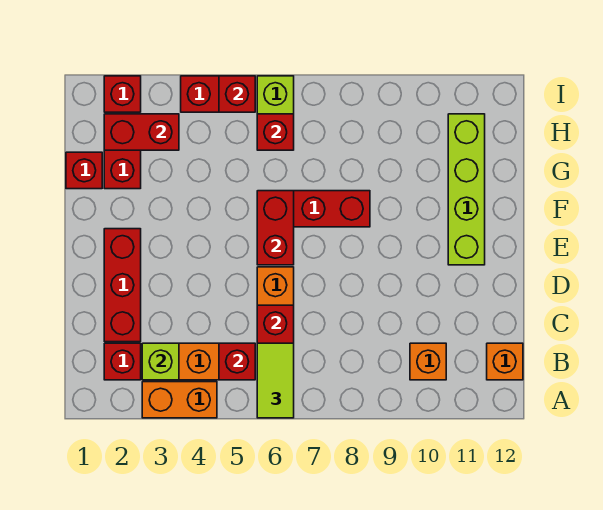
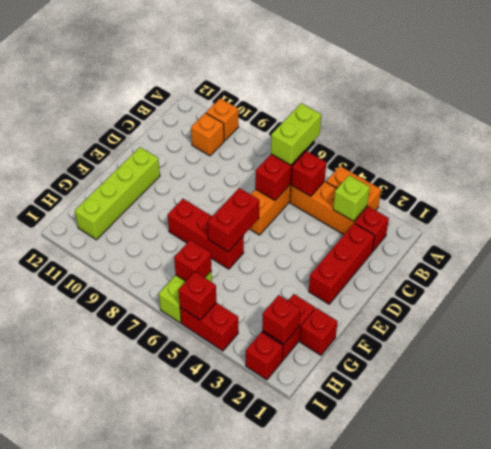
lime tile A6:B6 level 3 -> lime brick A6:B6 level 3
orange brick B12 level 1 -> orange brick A10 level 1
red brick H2:H3 level 2 -> red brick H2 level 2

